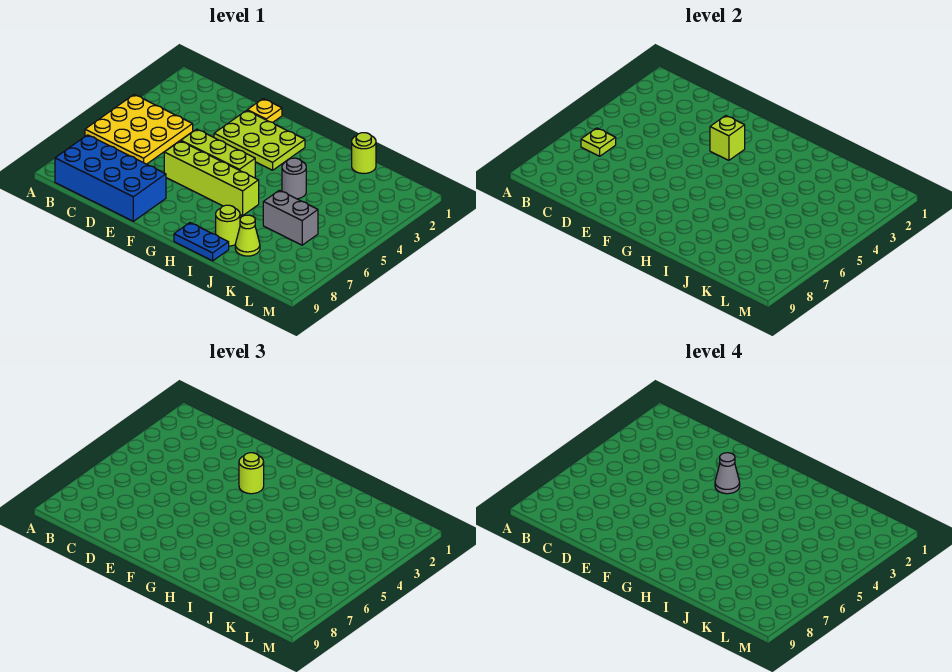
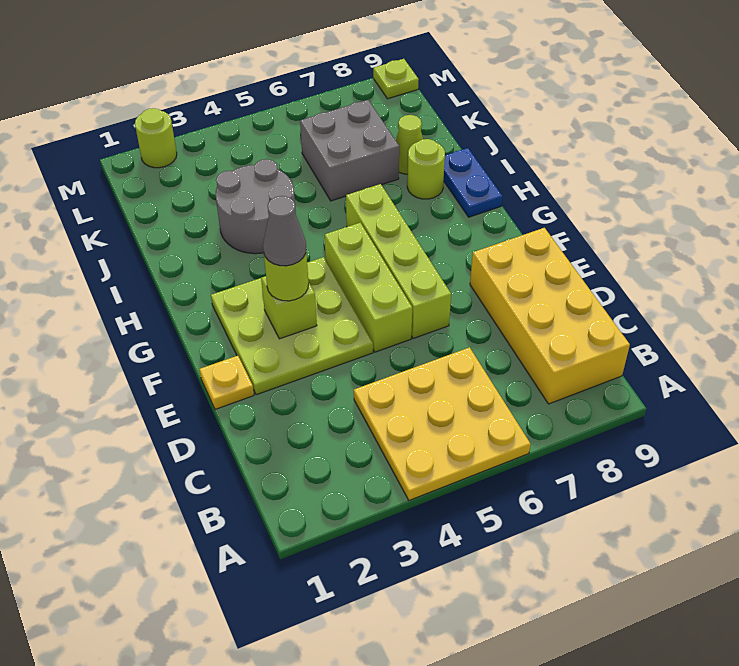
lime plate B6 level 2 -> lime plate M9 level 1
blue brick B8:E9 level 1 -> yellow brick B8:E9 level 1
lime plate E2:G3 level 1 -> lime plate E2:G4 level 1
grey round brick I4 level 1 -> grey round brick I3:J4 level 1
lime round brick J1 level 1 -> lime round brick M2 level 1
grey brick J6:K6 level 1 -> grey brick J6:K7 level 1

